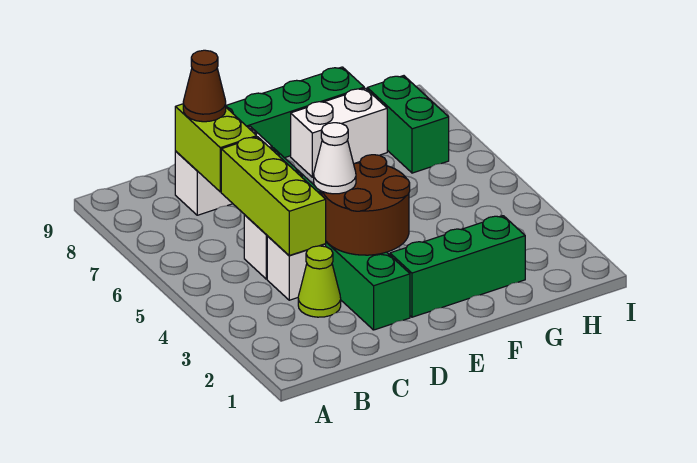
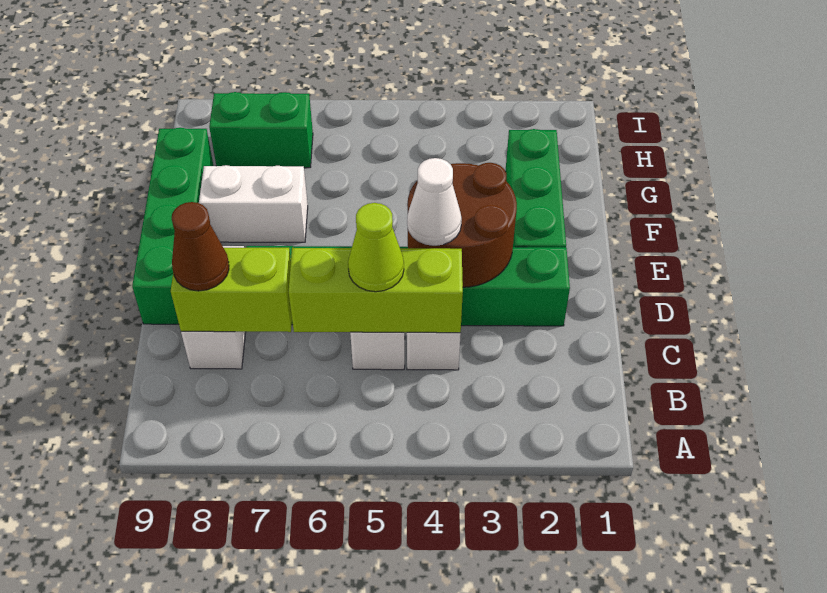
lime cone C3 level 1 -> lime cone C5 level 3
white brick F8:G8 level 1 -> white brick F7:F8 level 1

